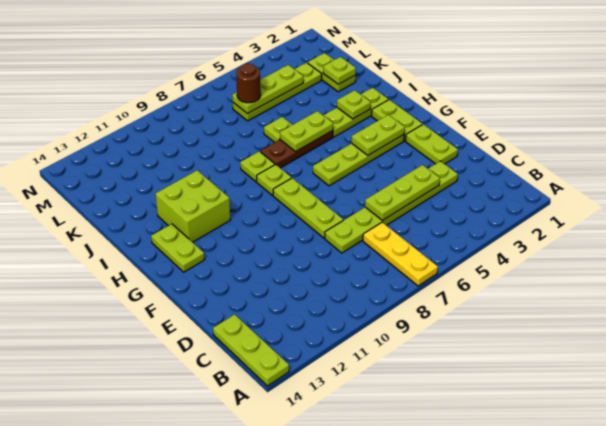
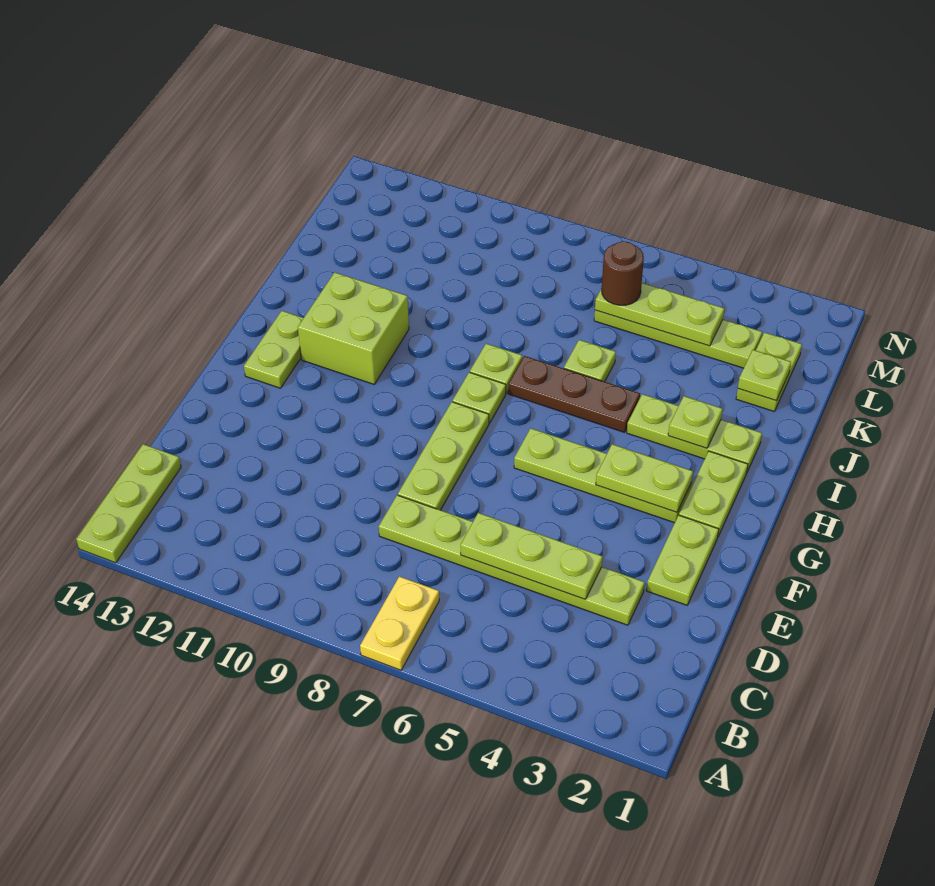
yellow plate A7:C7 level 1 -> yellow plate A7:B7 level 1
lime plate I5:I6 level 2 -> none

